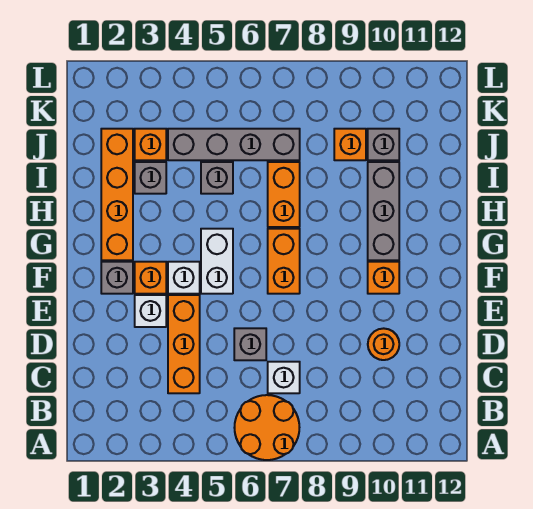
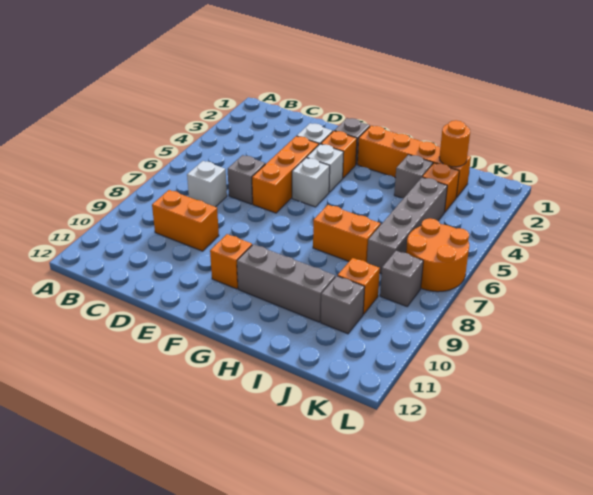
orange round brick A6:B7 level 1 -> orange round brick K6:L7 level 1
orange brick C4:E4 level 1 -> orange brick E4:E6 level 1
orange round brick D10 level 1 -> orange round brick J2 level 2
white brick F5:G5 level 1 -> white brick F5 level 1
orange brick F7:G7 level 1 -> orange brick C9:D9 level 1
grey brick I5 level 1 -> grey brick K8 level 1

